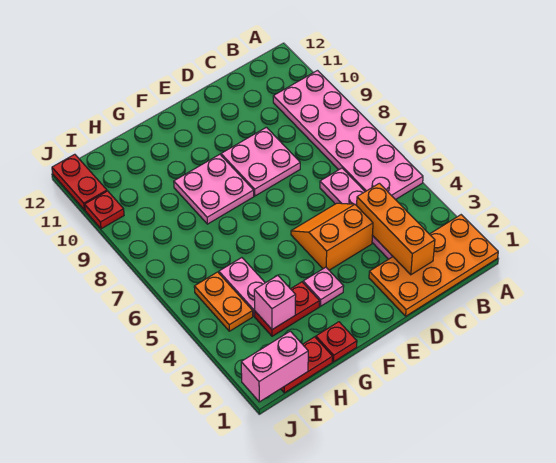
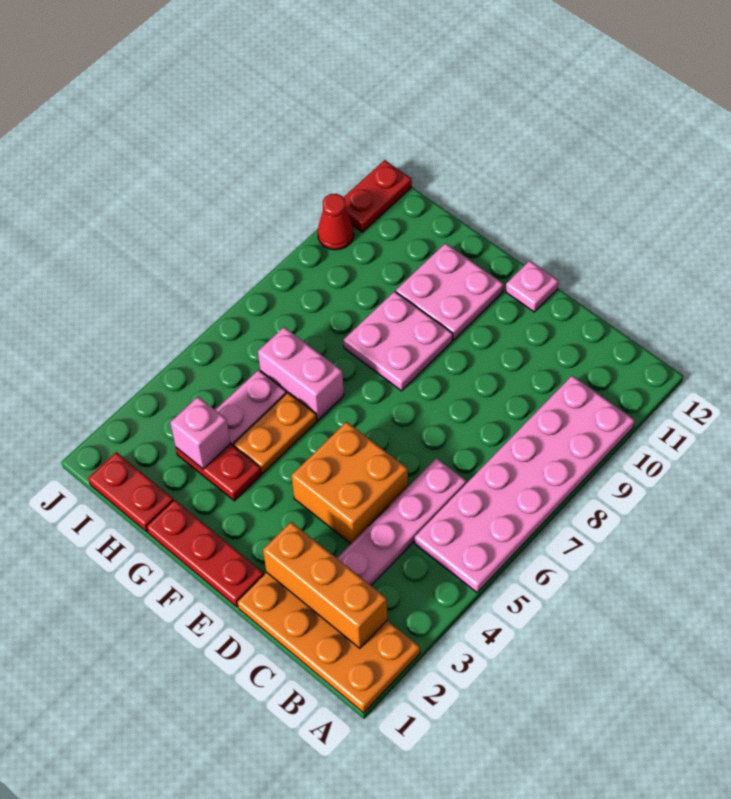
orange brick C2:C4 level 2 -> orange brick B2:D2 level 2
orange slope D4:E5 level 1 top 4 -> orange brick D4:E5 level 1
pink plate D8:E9 level 1 -> pink plate F10:G11 level 1
pink plate F3 level 1 -> pink plate E12 level 1
red plate G1 level 1 -> red plate E1:G1 level 1
pink brick I1:J1 level 2 -> pink brick G6:H6 level 1
orange plate I4:I5 level 1 -> orange plate G4:G5 level 1
red plate J10 level 1 -> red cone J10 level 1

